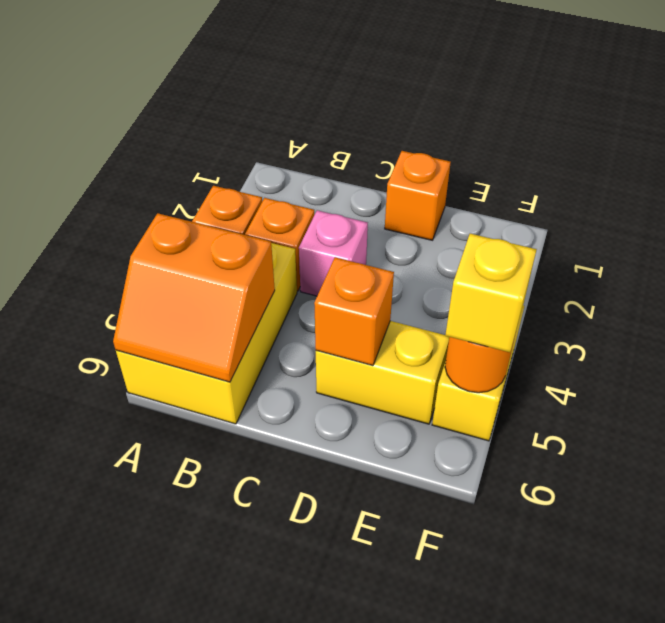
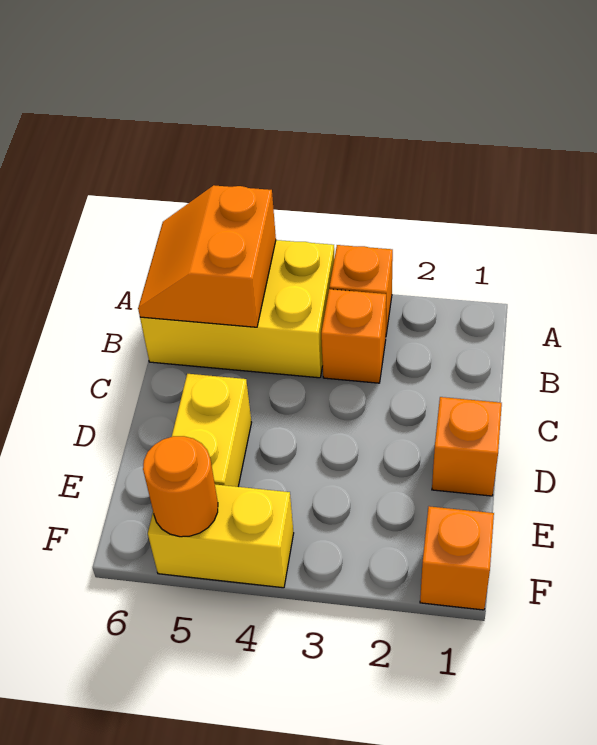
pink brick C3 level 1 -> none
orange brick D5 level 2 -> orange brick F1 level 1
yellow brick F5 level 3 -> none

